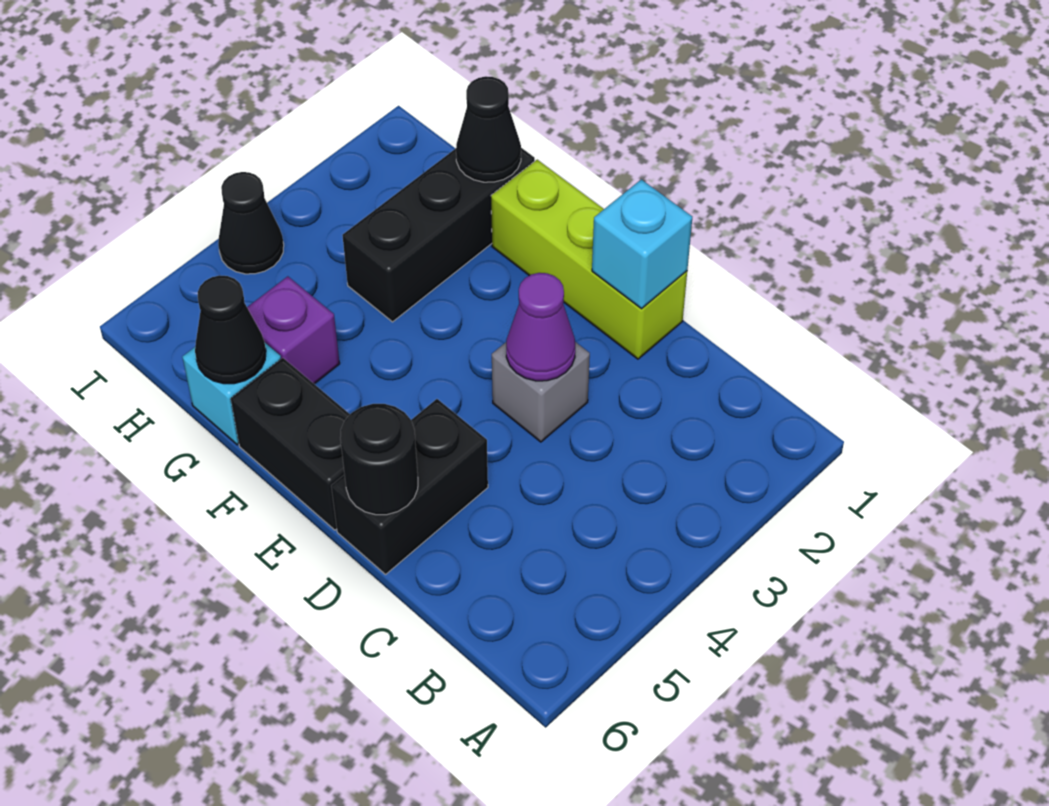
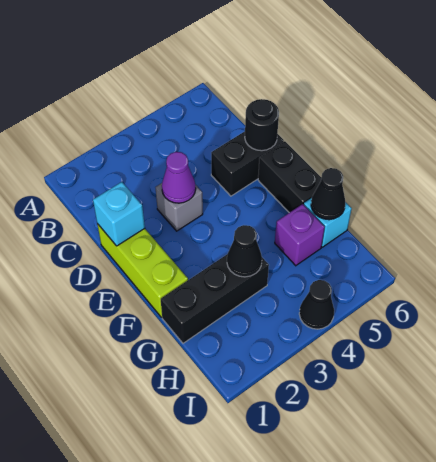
black cone G1 level 2 -> black cone G3 level 2

